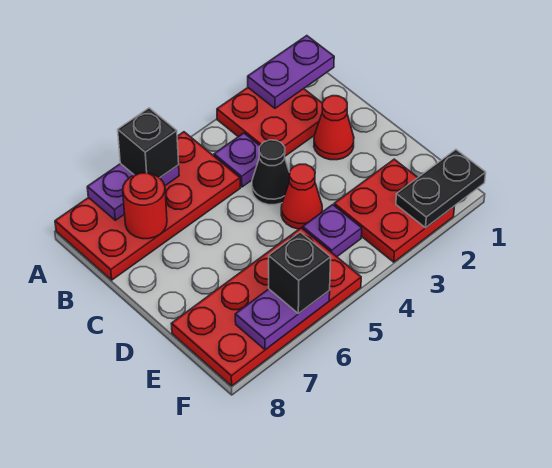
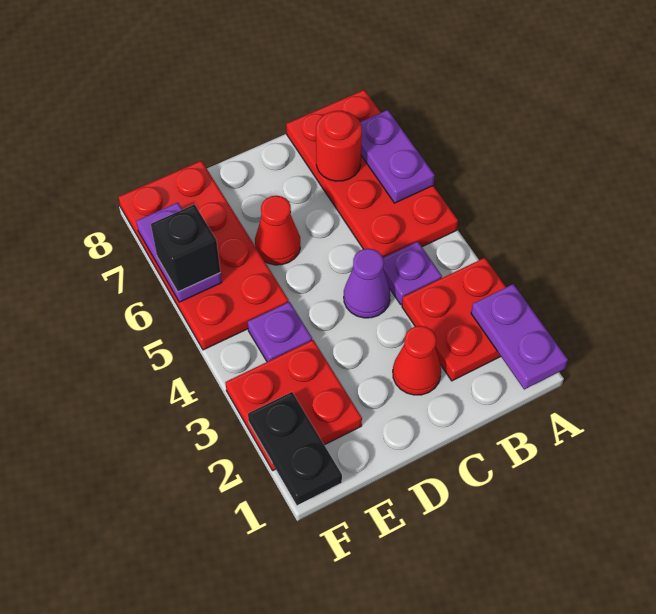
black brick A6 level 3 -> none
black cone C4 level 1 -> purple cone C4 level 1
red cone D4 level 1 -> red cone D6 level 1

